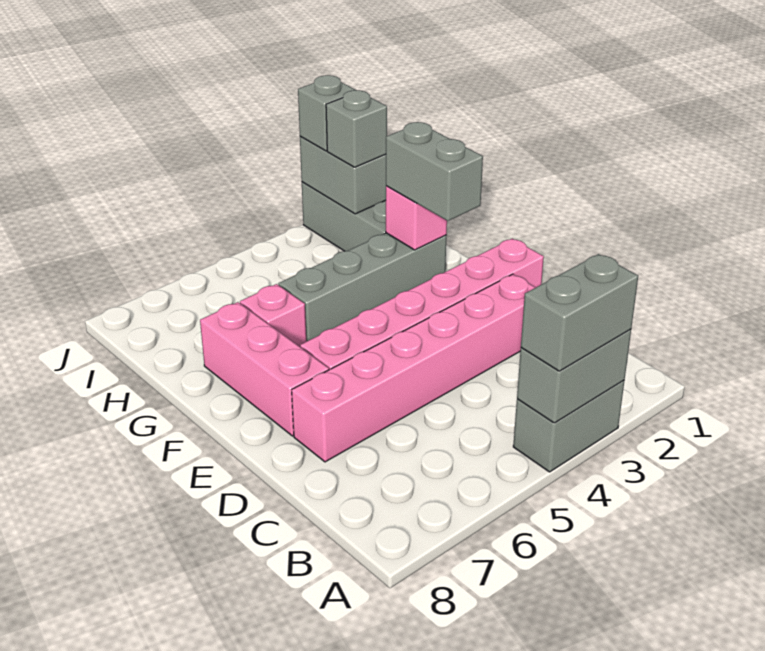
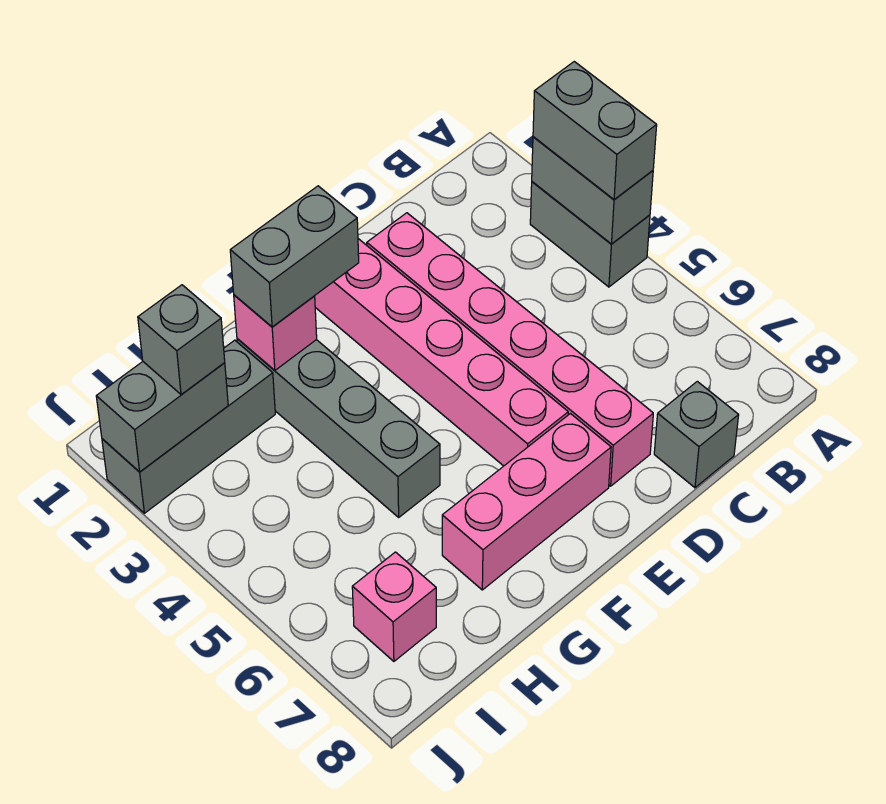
pink brick G6 level 1 -> pink brick I7 level 1
grey brick J2 level 3 -> grey brick C8 level 1

